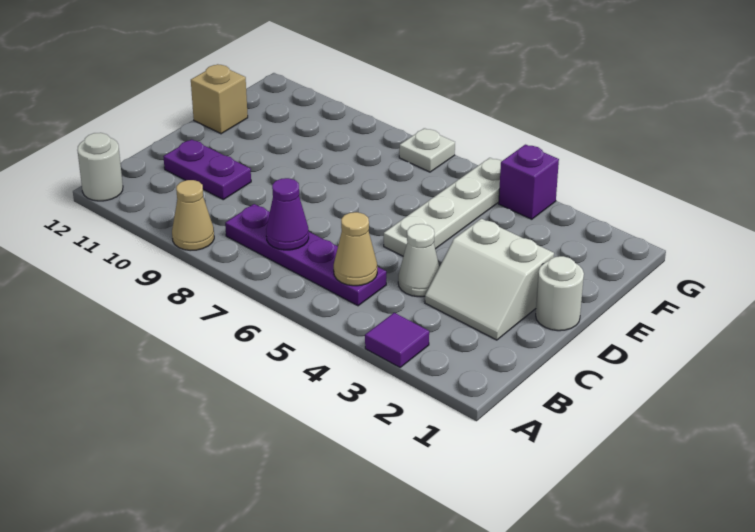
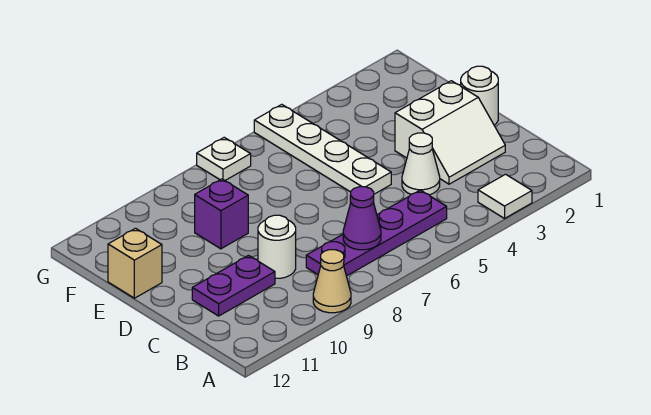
purple tile A3 level 1 -> white tile A3 level 1
white round brick A12 level 1 -> white round brick C9 level 1
tan cone B5 level 2 -> none
purple brick G4 level 1 -> purple brick E9 level 1

